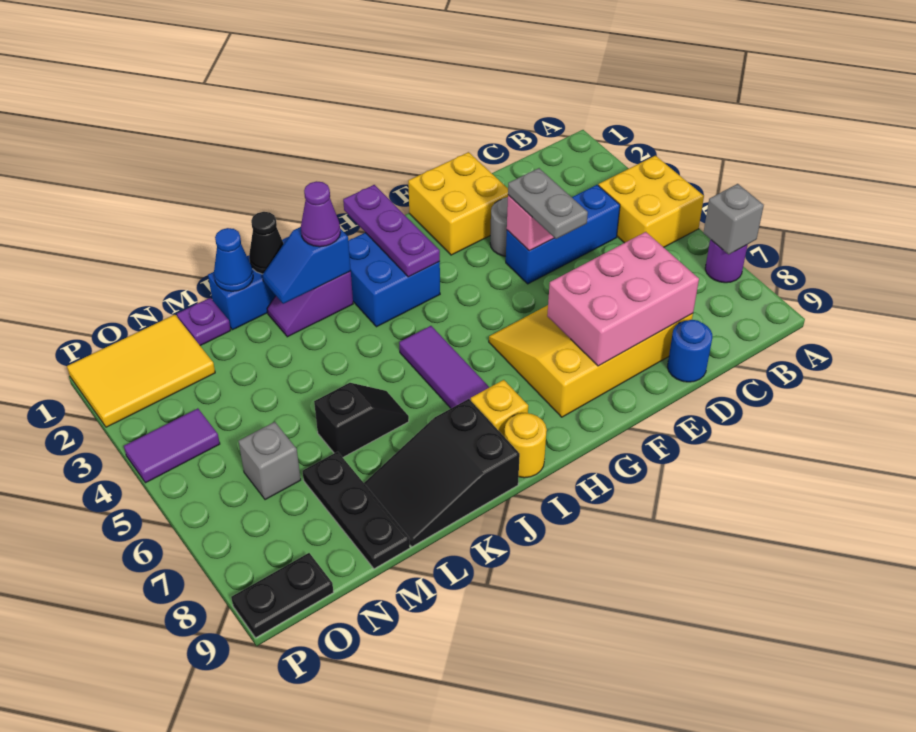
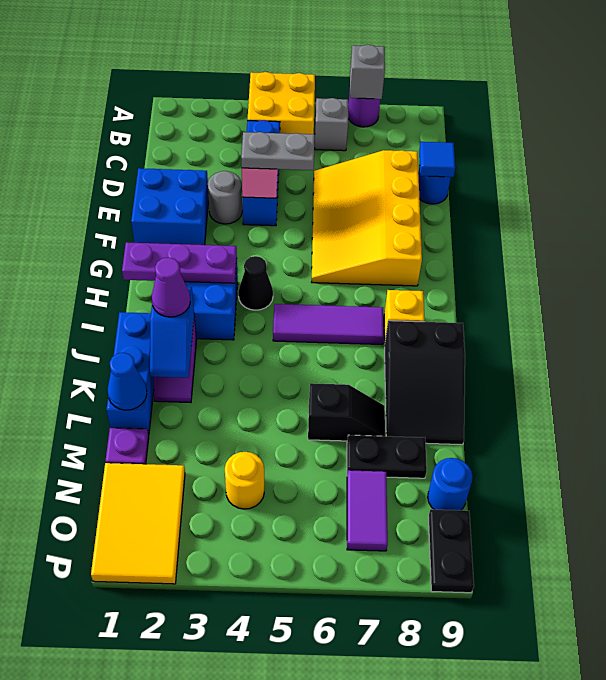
pink brick D7:F8 level 2 -> none
none -> blue tile D9 level 2
yellow brick E1:F2 level 1 -> blue brick E1:F2 level 1
yellow round brick I9 level 1 -> yellow round brick N4 level 1
black cone K1 level 2 -> black cone H4 level 1
black slope K6:L6 level 1 top L -> black slope L6:L7 level 1 top 6
black plate M7:M9 level 1 -> black plate M7:M8 level 1
grey brick N6 level 1 -> grey brick B6 level 1
none -> blue round brick N9 level 1
purple tile O4:P4 level 1 -> purple tile N7:O7 level 1

